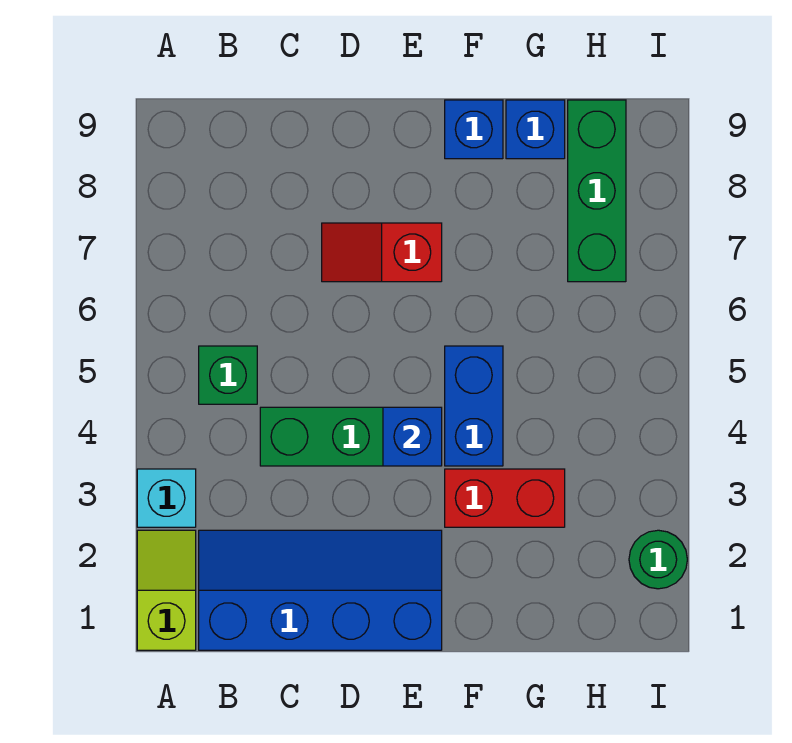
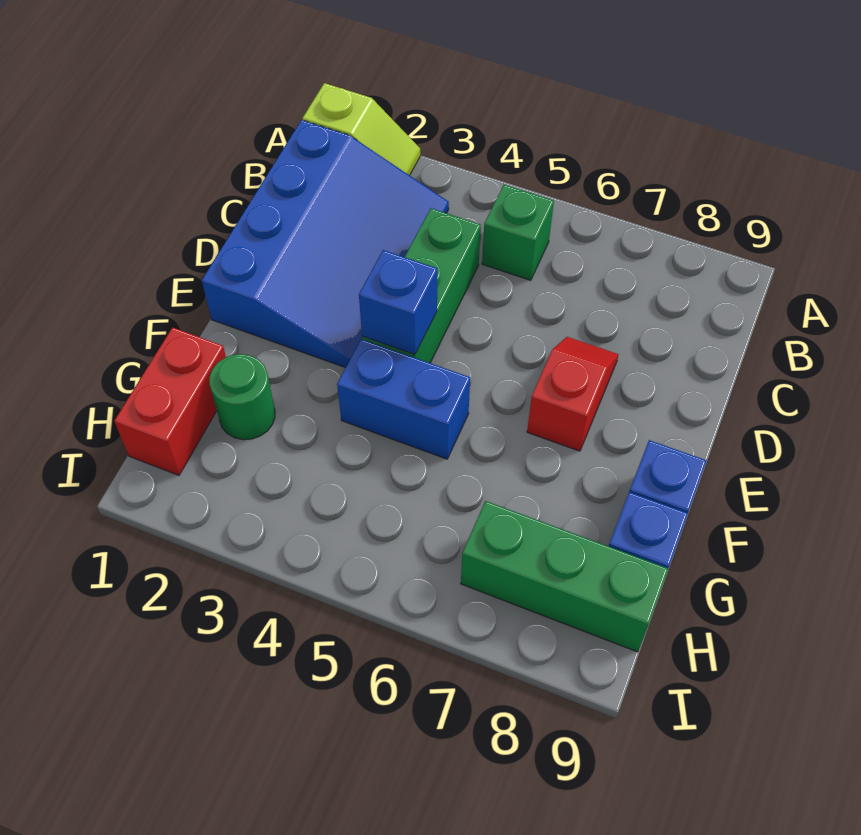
cyan brick A3 level 1 -> none
blue slope B1:E2 level 1 top 1 -> blue slope B1:E3 level 1 top 1
red brick F3:G3 level 1 -> red brick G1:H1 level 1
green round brick I2 level 1 -> green round brick G2 level 1

